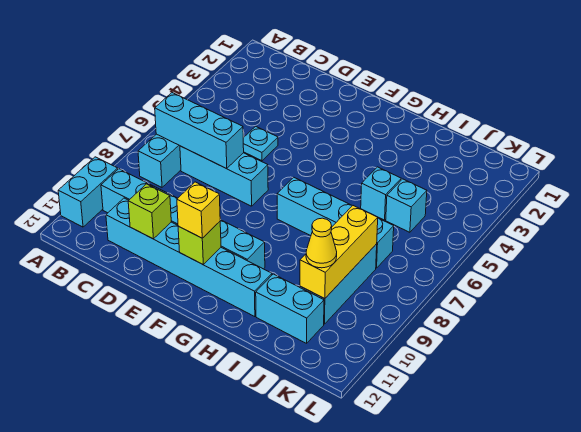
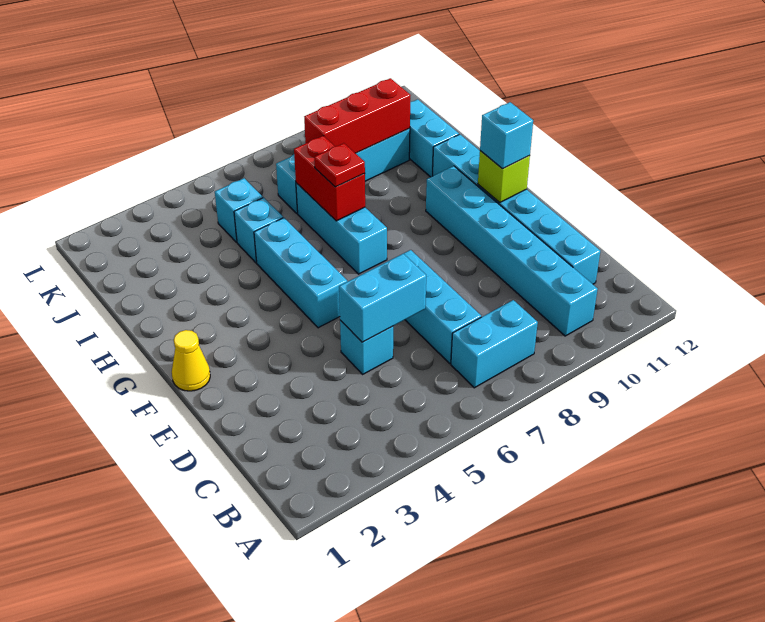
cyan brick A10:A11 level 1 -> cyan brick D5:D6 level 2
cyan brick B7:D7 level 2 -> cyan brick F5:H5 level 1
cyan plate D5 level 1 -> cyan brick D5 level 1
lime brick D11 level 2 -> none
yellow brick F11 level 3 -> cyan brick F11 level 3
none -> red brick H7:I7 level 2
none -> red plate H7 level 3
yellow brick J8:J10 level 2 -> red brick J8:J10 level 2
yellow cone J10 level 3 -> yellow cone F1 level 1

